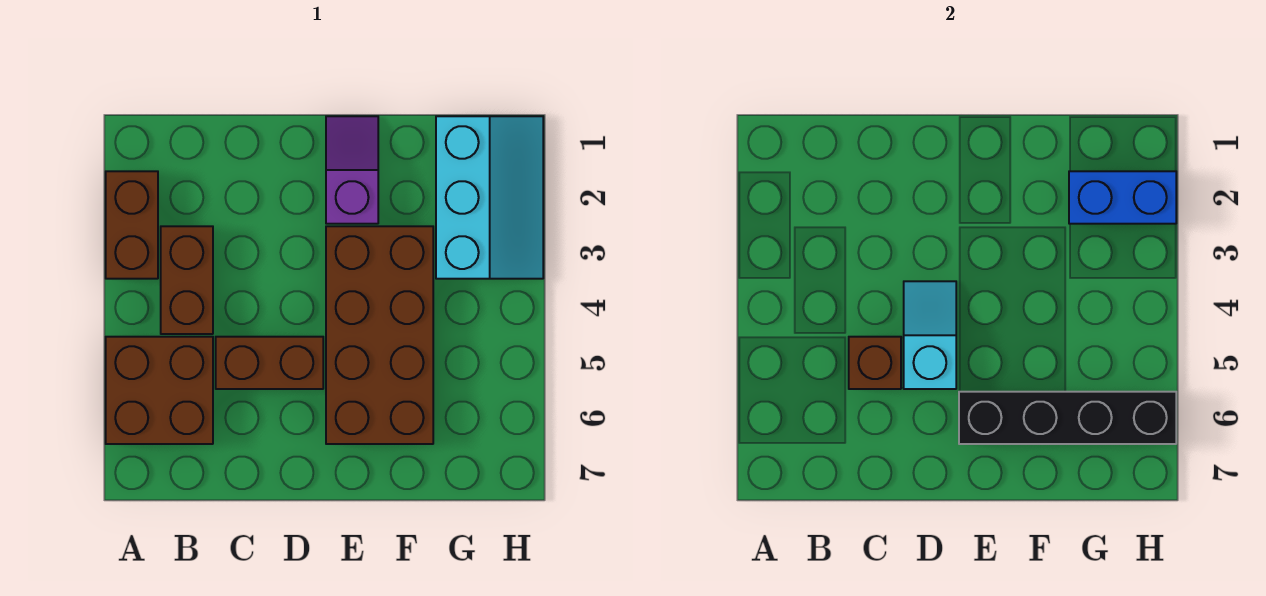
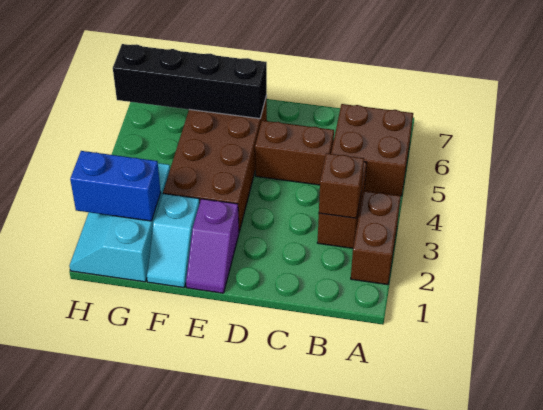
brown brick C5 level 2 -> brown brick B3 level 2
cyan slope D4:D5 level 2 top 5 -> cyan slope F1:F2 level 1 top 2

